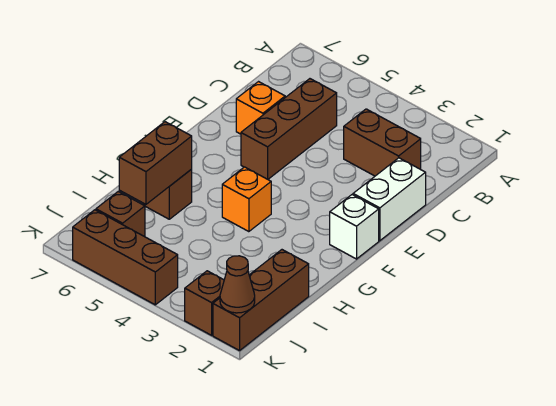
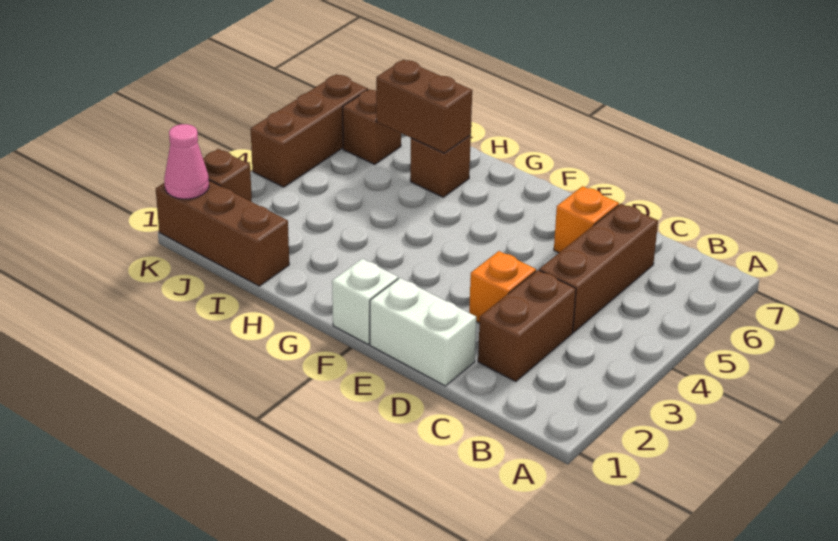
brown brick C5:E5 level 1 -> brown brick C4:C6 level 1
orange brick G4 level 1 -> orange brick D3 level 1
brown cone K1 level 2 -> pink cone K1 level 2

